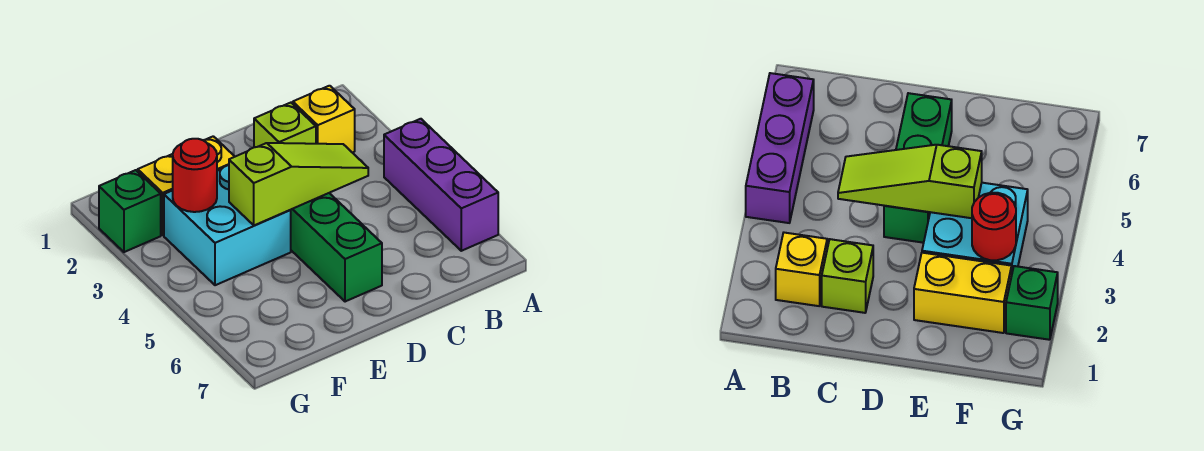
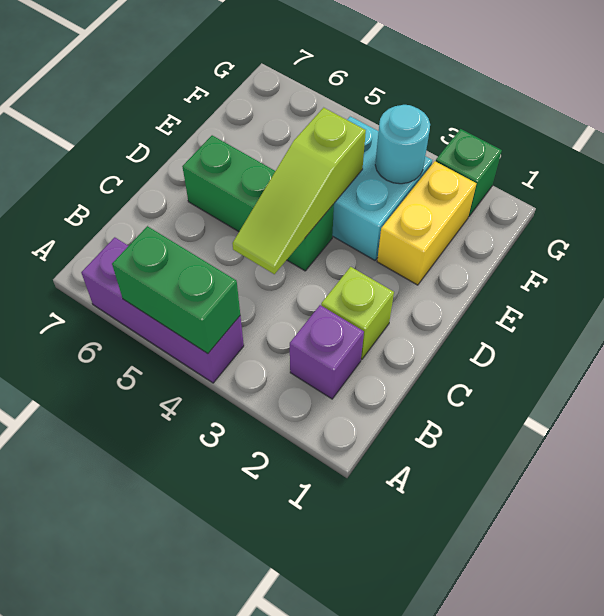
none -> green brick A4:A5 level 2
yellow brick B2 level 1 -> purple brick B2 level 1
red round brick F3 level 2 -> cyan round brick F3 level 2

